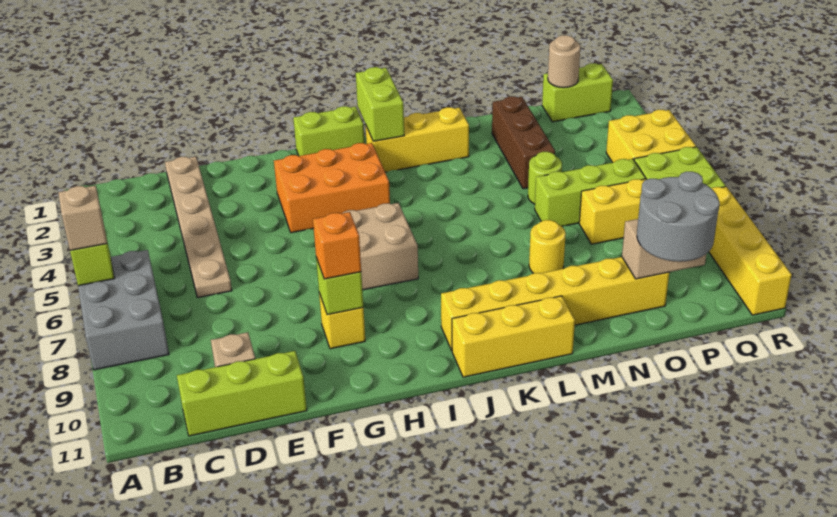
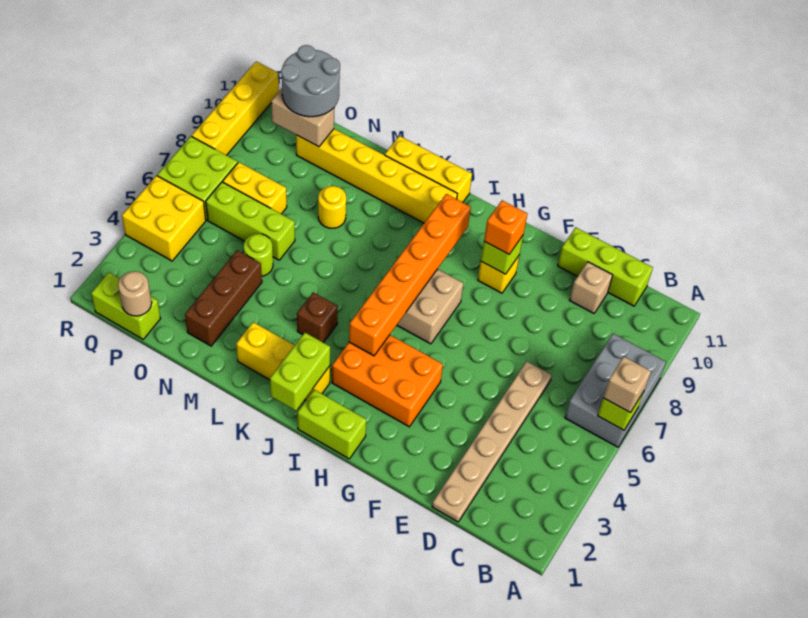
none -> orange brick I4:I9 level 2
none -> brown brick K4 level 1

